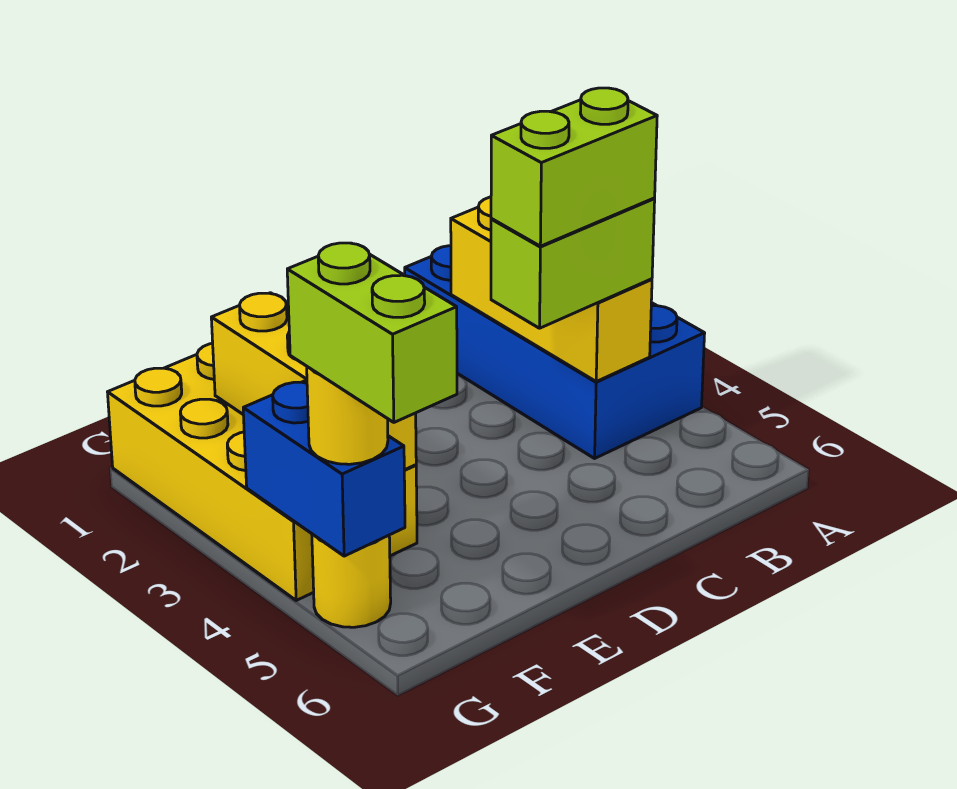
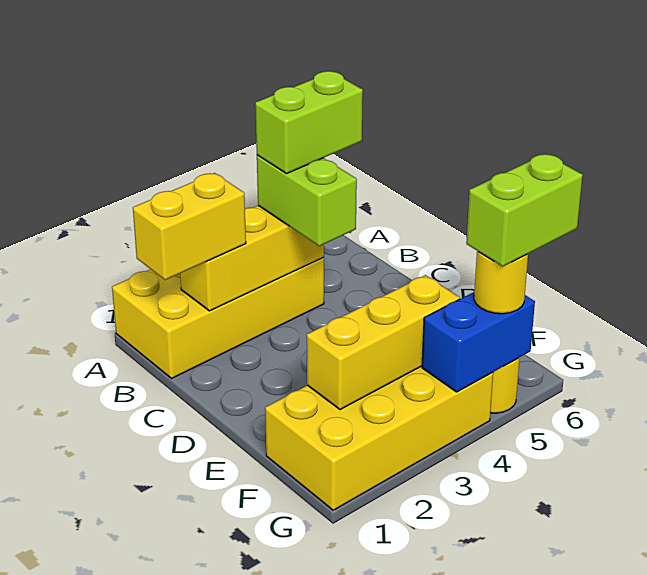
blue brick A1:B4 level 1 -> yellow brick A1:B4 level 1
none -> yellow brick B1:B2 level 3
lime brick B4:C4 level 4 -> lime brick B4:B5 level 4

